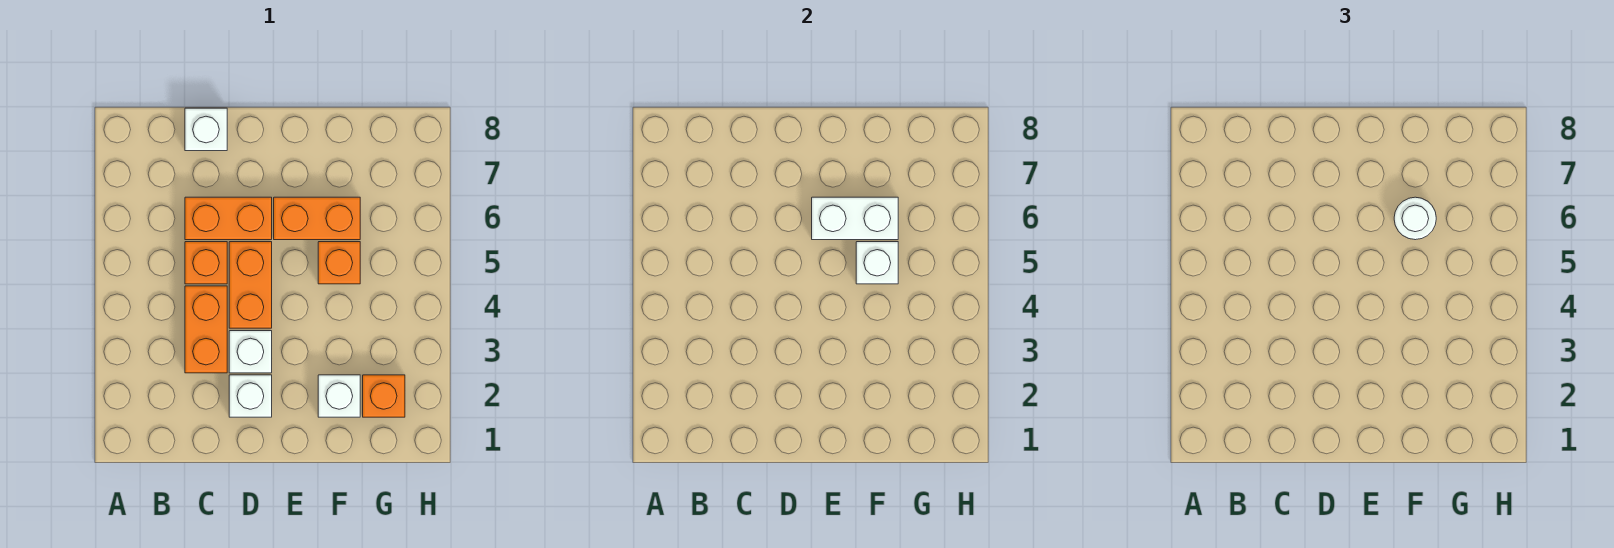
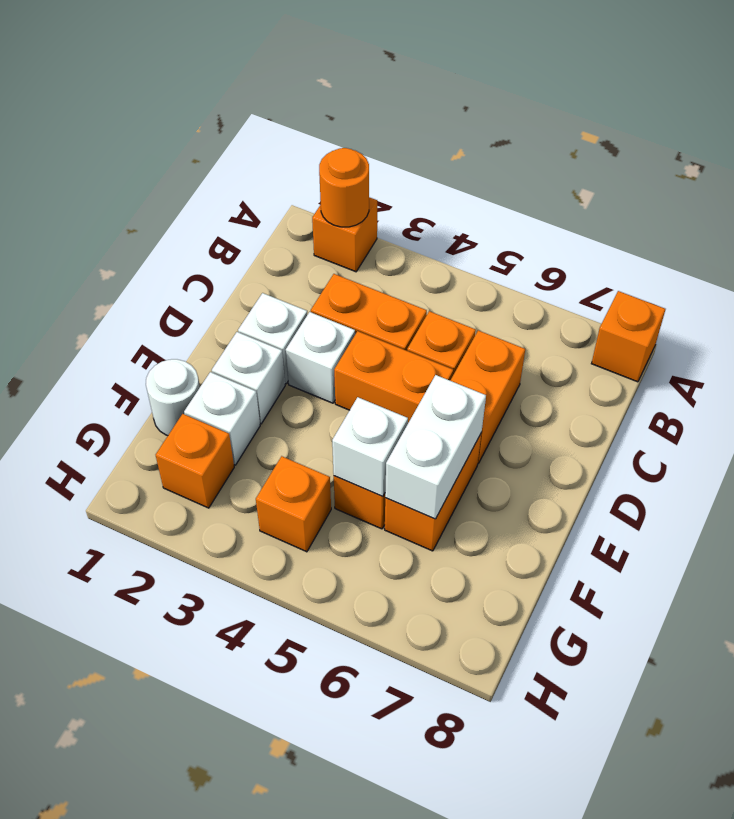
none -> orange brick A2 level 1
none -> orange round brick A2 level 2
none -> orange brick A8 level 1
white brick C8 level 1 -> white brick E2 level 1
white round brick F6 level 3 -> white round brick F1 level 1
none -> orange brick G4 level 1

